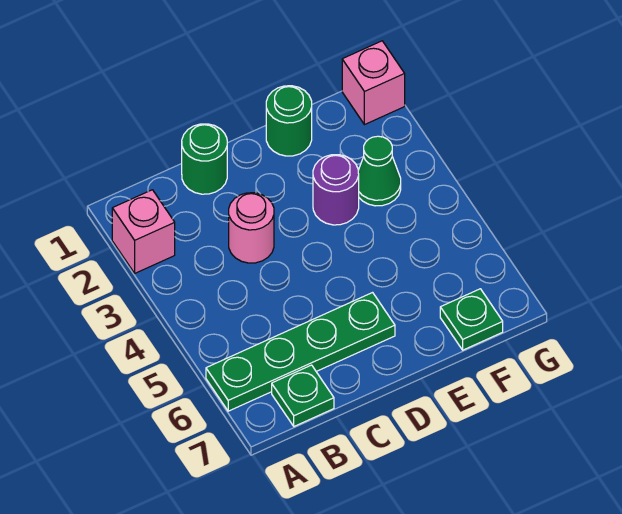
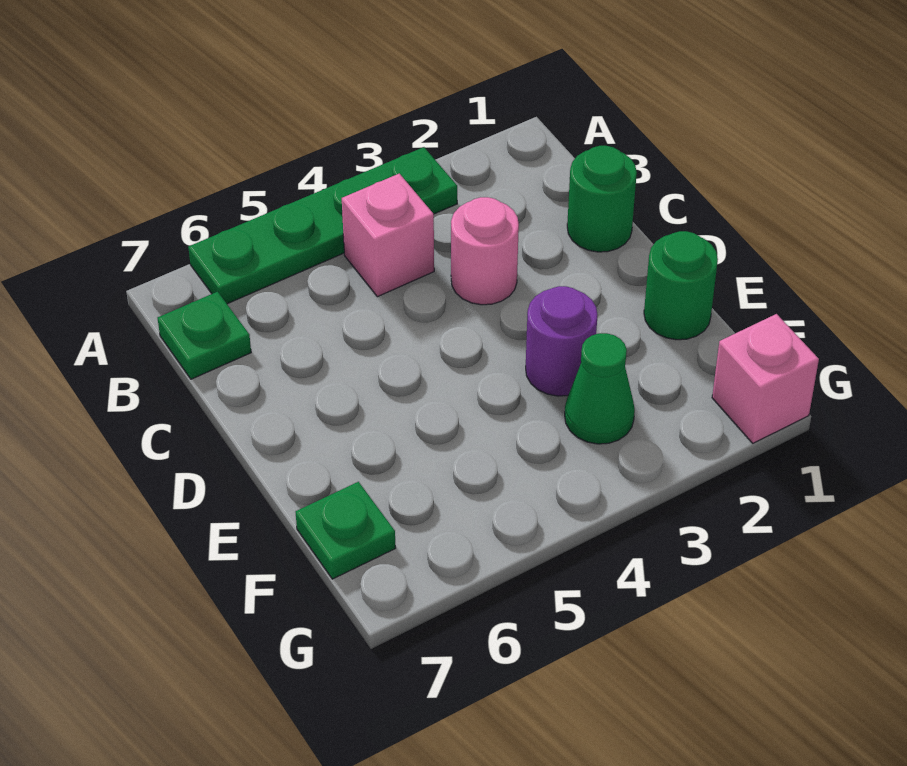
pink brick A2 level 1 -> pink brick B4 level 1
green plate A6:D6 level 1 -> green plate A3:A6 level 1

